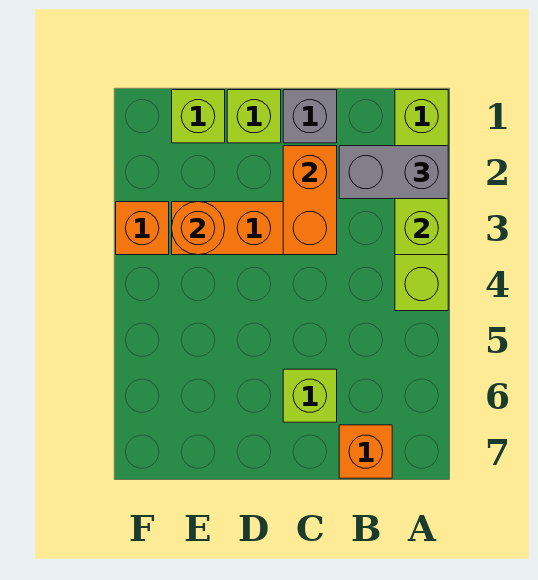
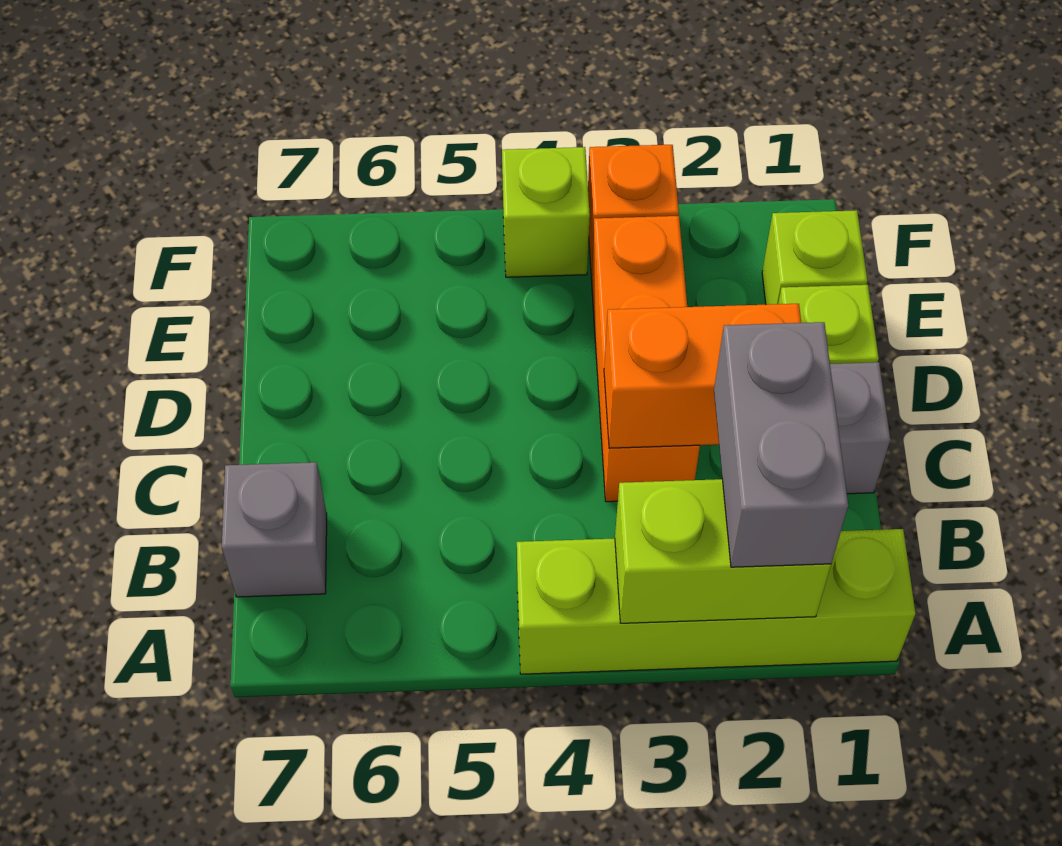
orange brick B7 level 1 -> grey brick B7 level 1
lime brick C6 level 1 -> lime brick F4 level 1
orange round brick E3 level 2 -> none

